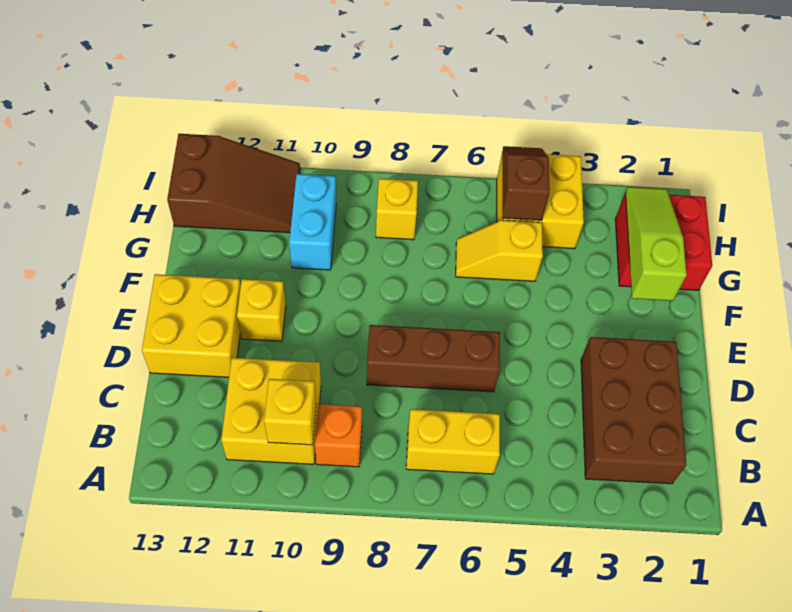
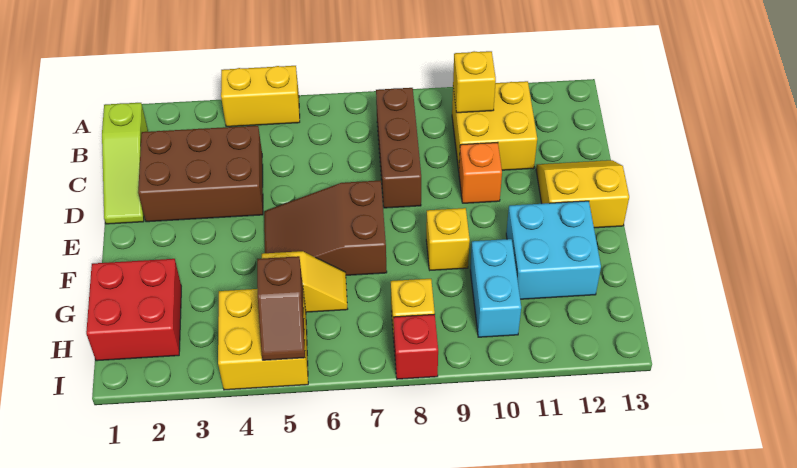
brown brick B2:D3 level 1 -> brown brick C2:D4 level 1
yellow brick B6:B7 level 1 -> yellow brick A4:A5 level 1
orange brick B9 level 1 -> orange brick D10 level 1
brown brick D6:D8 level 1 -> brown brick B8:D8 level 1
yellow brick D12:E13 level 1 -> yellow slope D12:E13 level 1 top E
yellow brick E11 level 1 -> yellow brick F9 level 1
lime slope F2:H2 level 2 top F -> lime slope B1:D1 level 1 top B
none -> cyan brick F11:G12 level 1
brown slope H11:I13 level 1 top 13 -> brown slope E5:F7 level 1 top 7
none -> red brick I8 level 1

